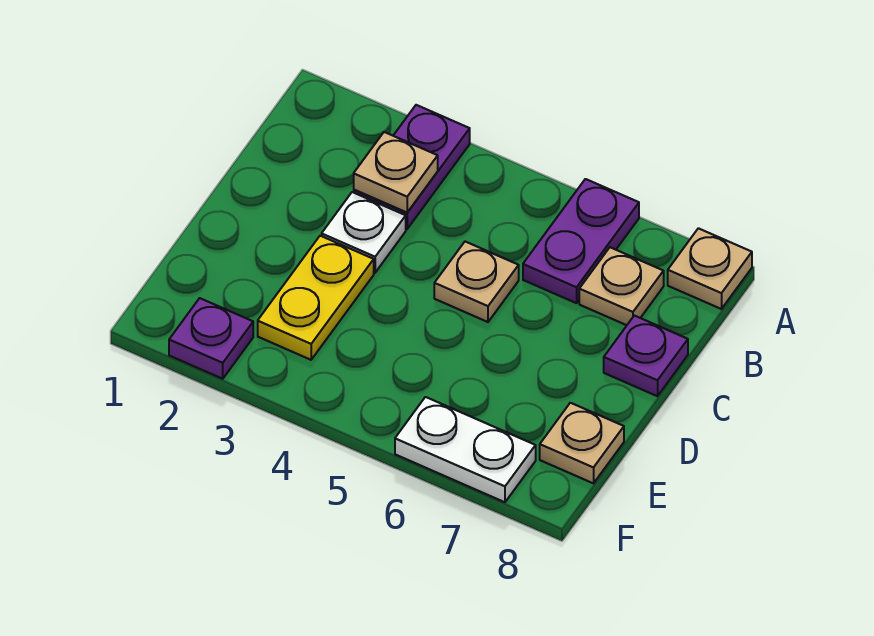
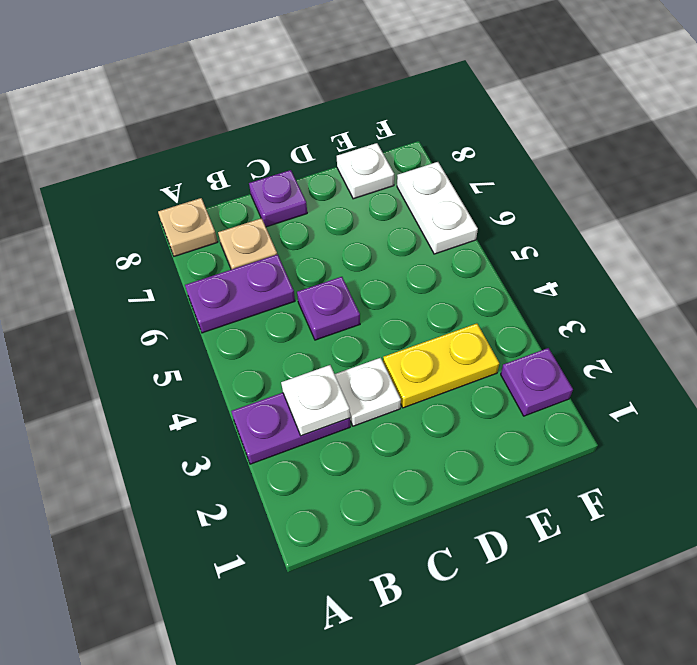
tan plate B3 level 2 -> white plate B3 level 2
tan plate C5 level 1 -> purple plate C5 level 1
tan plate E8 level 1 -> white plate E8 level 1

